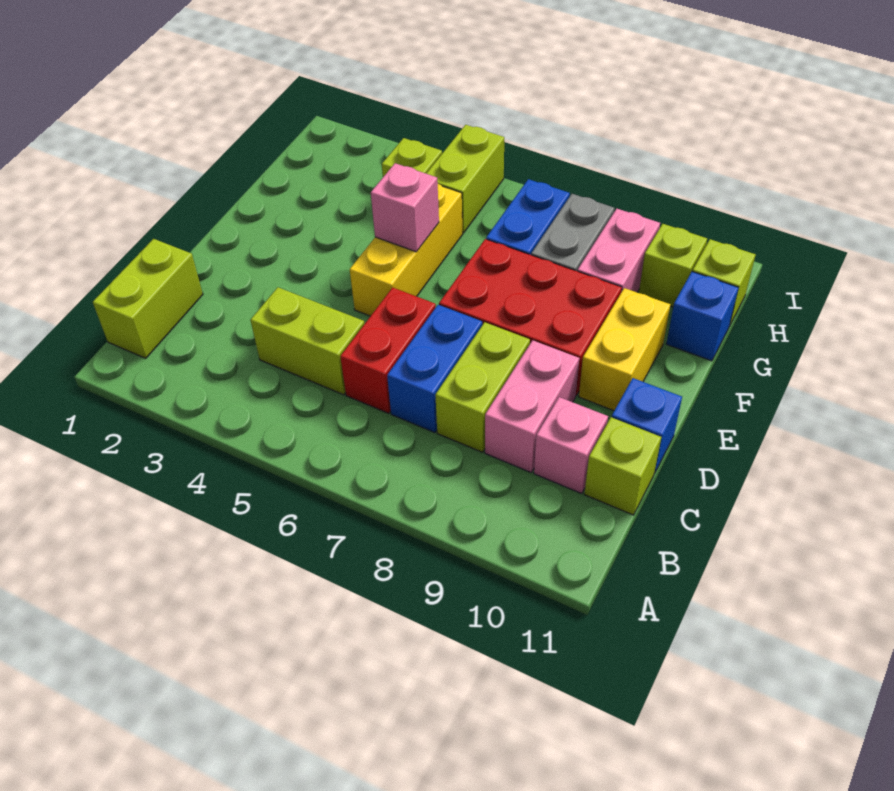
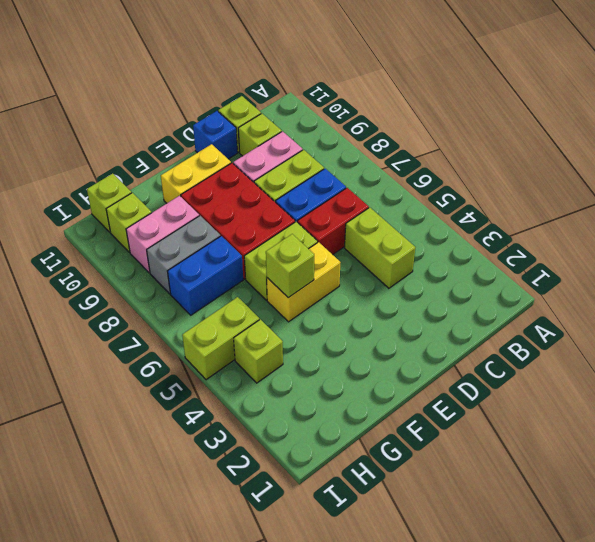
lime brick B1:C1 level 1 -> lime brick E6:F6 level 1
pink brick C10 level 1 -> lime brick C10 level 1
yellow brick E5:G5 level 1 -> yellow brick E5:F5 level 1
pink brick F5 level 2 -> lime brick F5 level 2
blue brick G11 level 1 -> none

